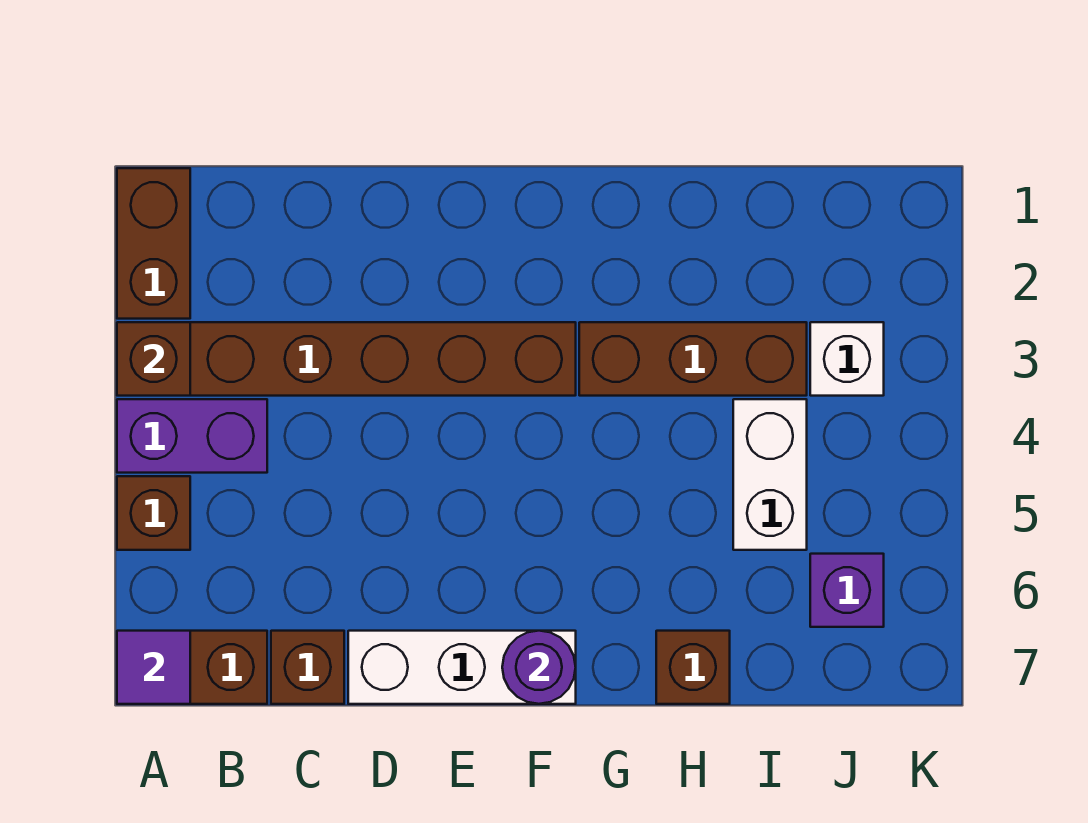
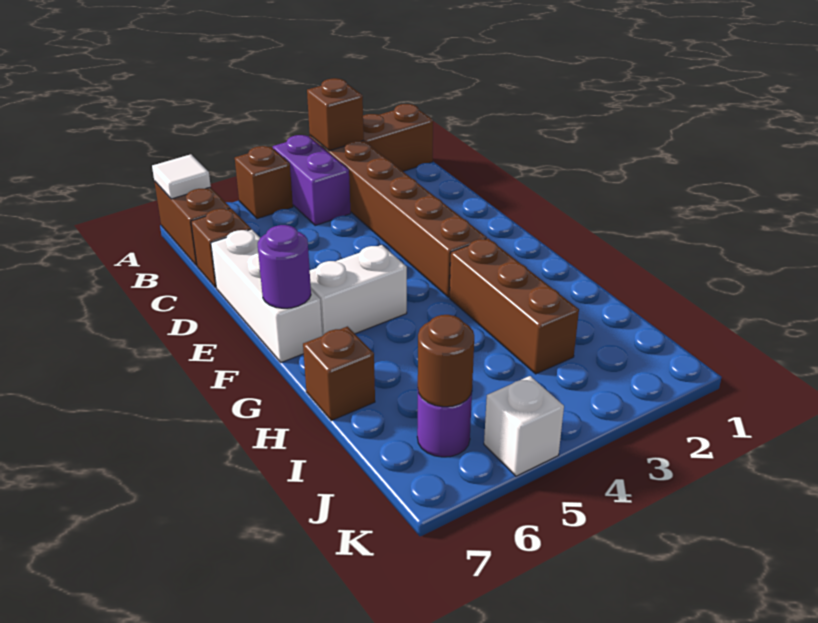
purple tile A7 level 2 -> white tile A7 level 2
white brick I4:I5 level 1 -> white brick F5:F6 level 1
white brick J3 level 1 -> white brick K5 level 1
purple brick J6 level 1 -> purple round brick J6 level 1
none -> brown round brick J6 level 2

